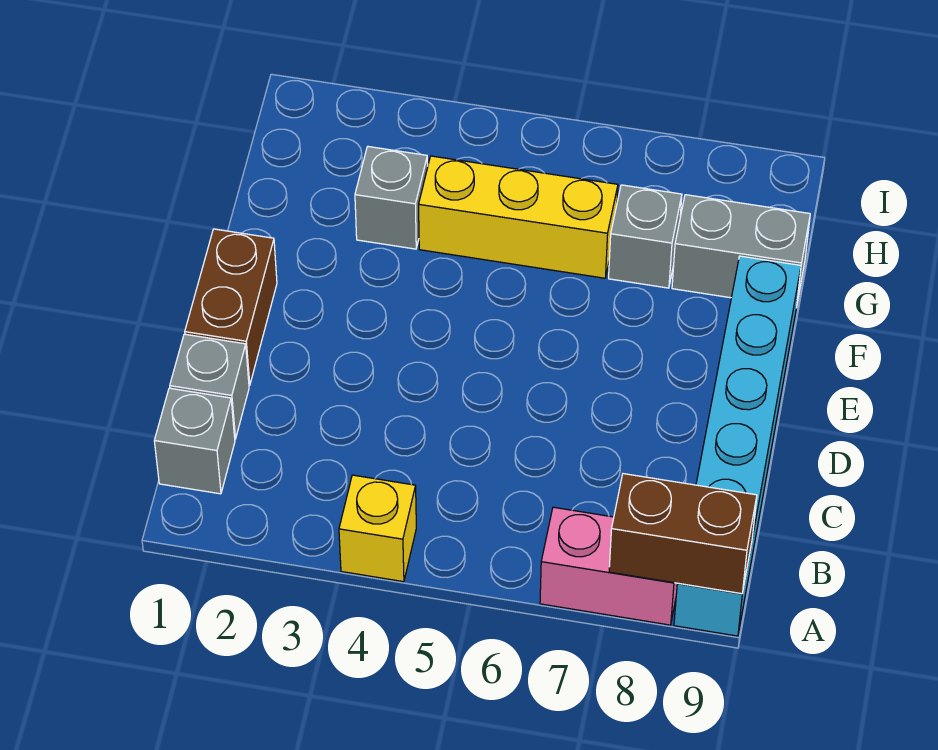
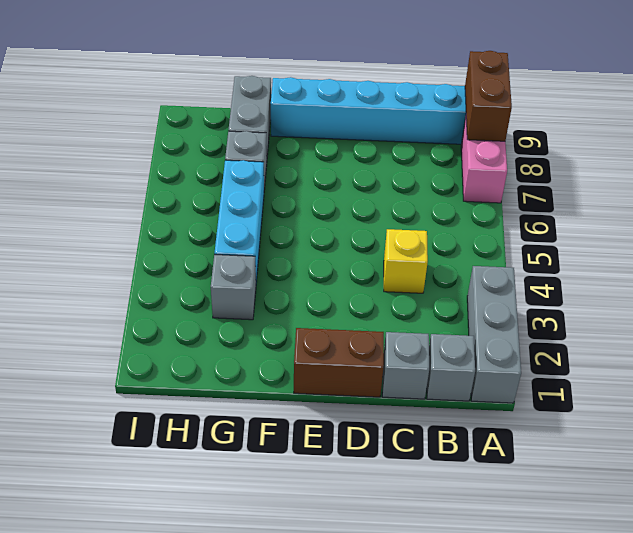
none -> grey brick A1:A3 level 1
yellow brick A4 level 1 -> yellow brick C4 level 1
yellow brick G4:G6 level 1 -> cyan brick G4:G6 level 1

